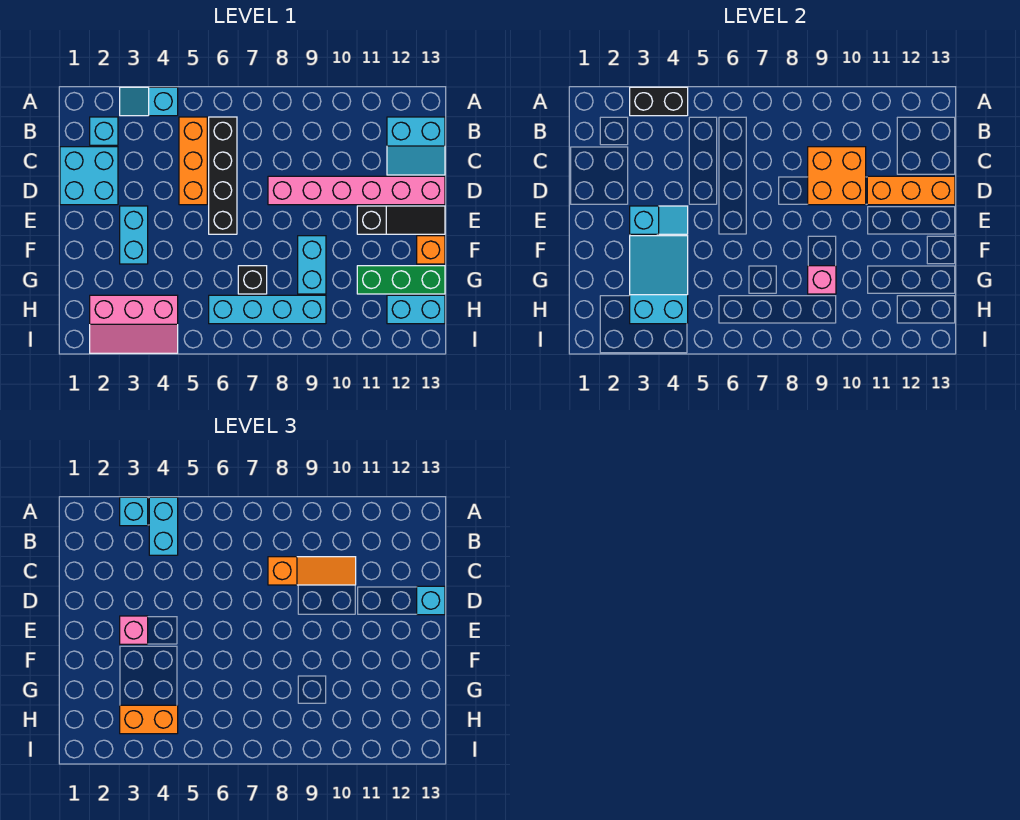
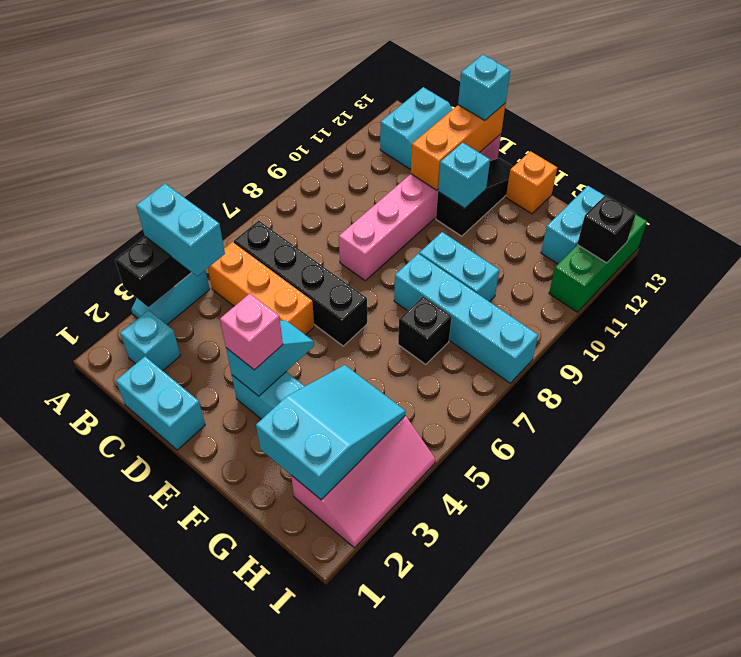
cyan brick A3 level 3 -> cyan brick E11 level 2
cyan brick C1:D2 level 1 -> cyan brick C1:D1 level 1
orange slope C8:C10 level 3 top 8 -> none
orange brick C9:D10 level 2 -> none
cyan slope F3:H4 level 2 top H -> cyan slope G2:H4 level 2 top 2
pink brick G9 level 2 -> none
green brick G11:G13 level 1 -> green brick I11:I13 level 1
orange brick H3:H4 level 3 -> none
cyan brick H6:H9 level 1 -> cyan brick F8:I8 level 1
none -> black brick I12 level 2

